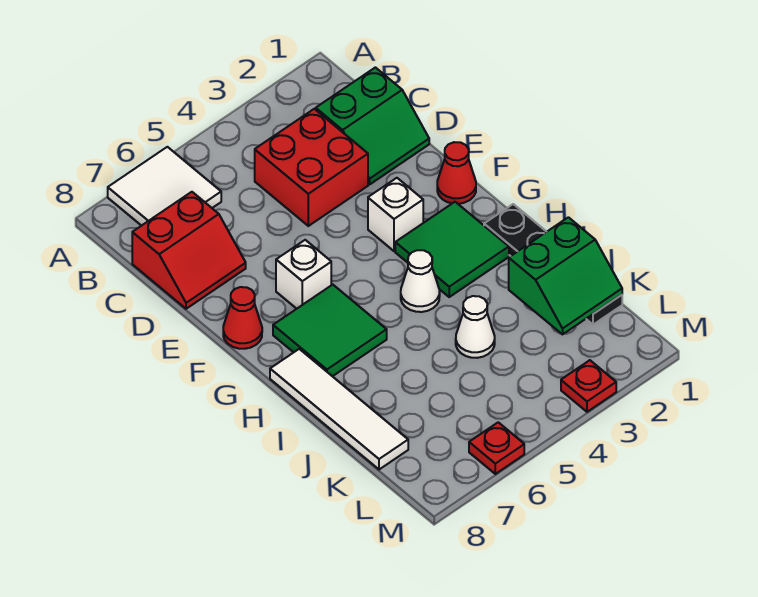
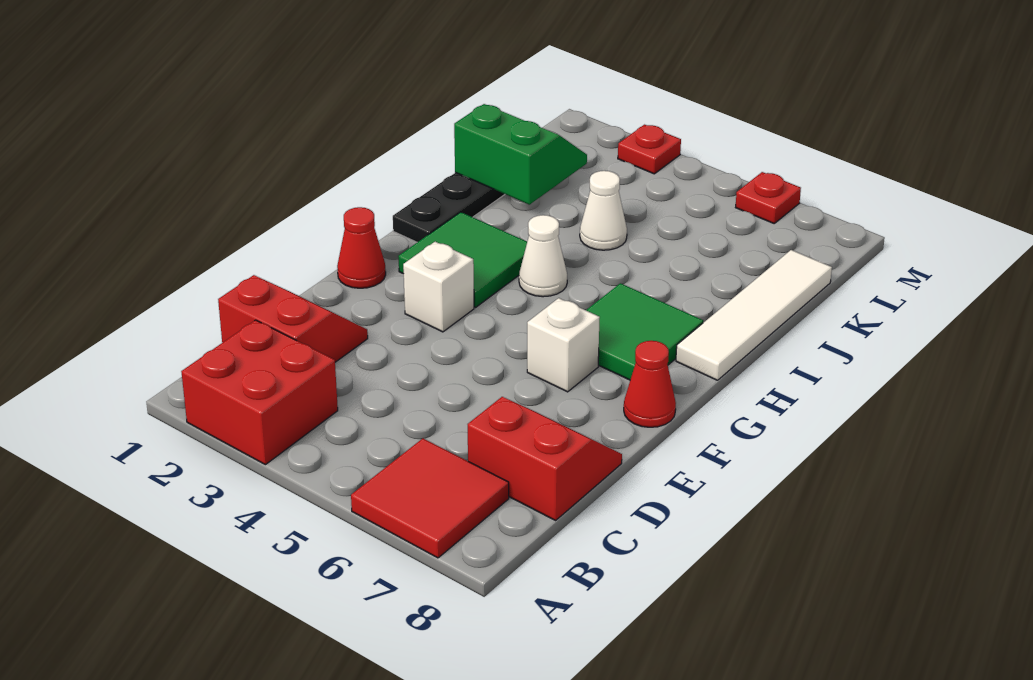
white tile A6:B7 level 1 -> red tile A6:B7 level 1
green slope C1:D2 level 1 top C -> red slope C1:D2 level 1 top C
red brick C3:D4 level 1 -> red brick A2:B3 level 1

